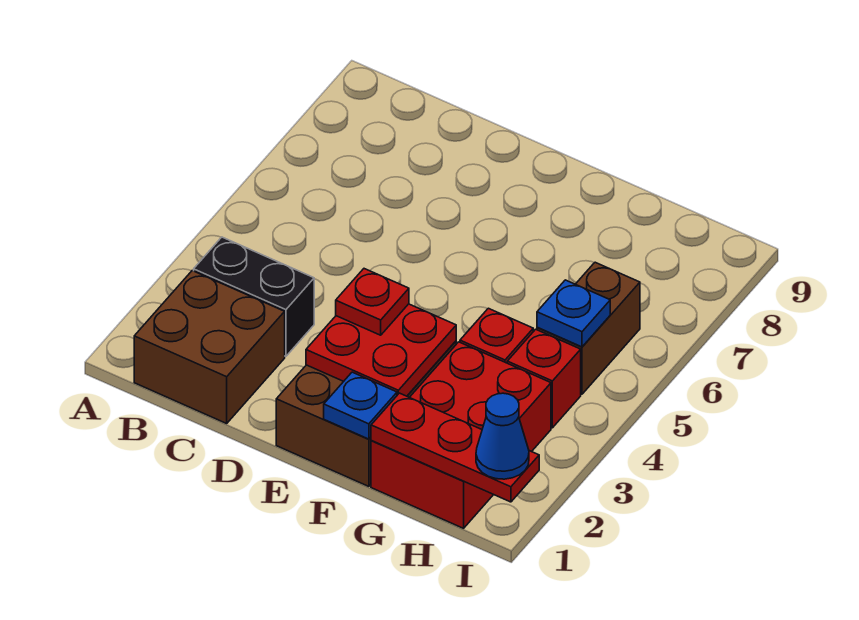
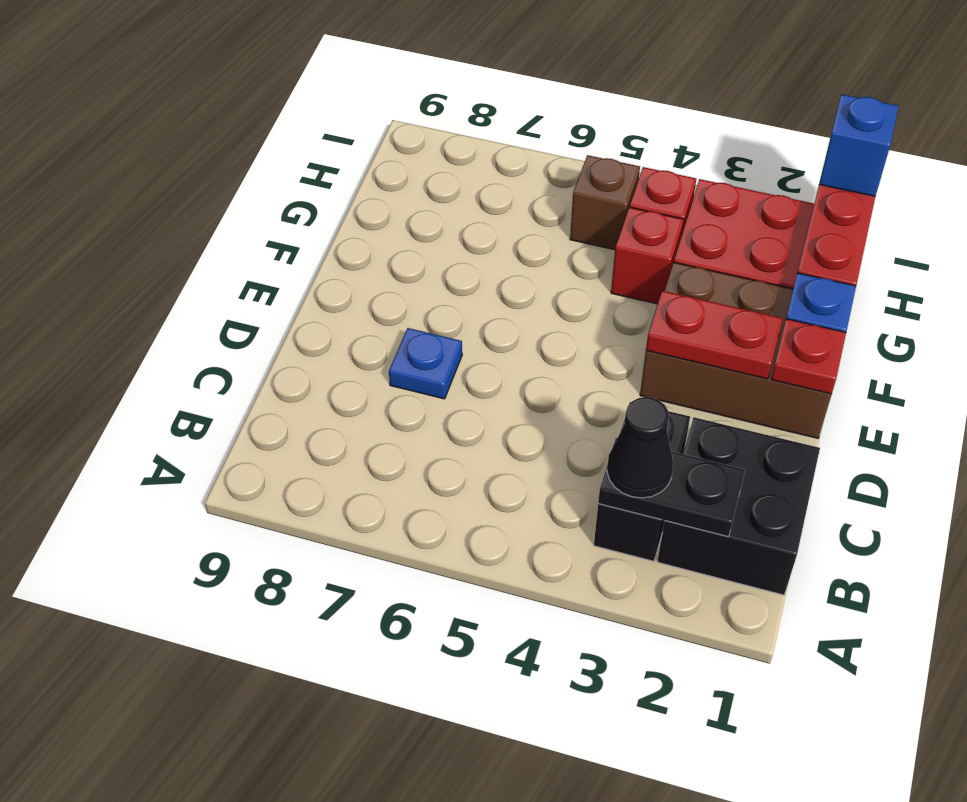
brown brick B1:C2 level 1 -> black brick B1:C2 level 1
none -> black plate B2:B3 level 2
none -> black cone B3 level 3
red plate E2:F3 level 2 -> red plate E2:E3 level 2
red plate E3 level 3 -> red plate E1 level 2
brown brick H5:H6 level 1 -> brown brick H5 level 1
blue plate H5 level 2 -> blue plate D7 level 1
blue cone I1 level 3 -> blue brick I1 level 3

